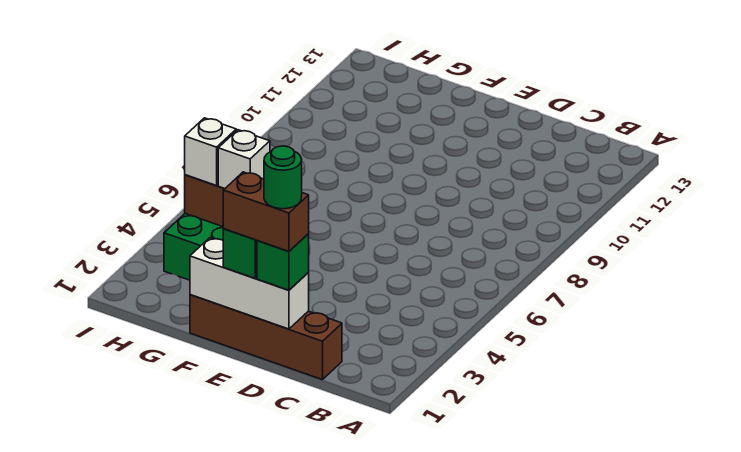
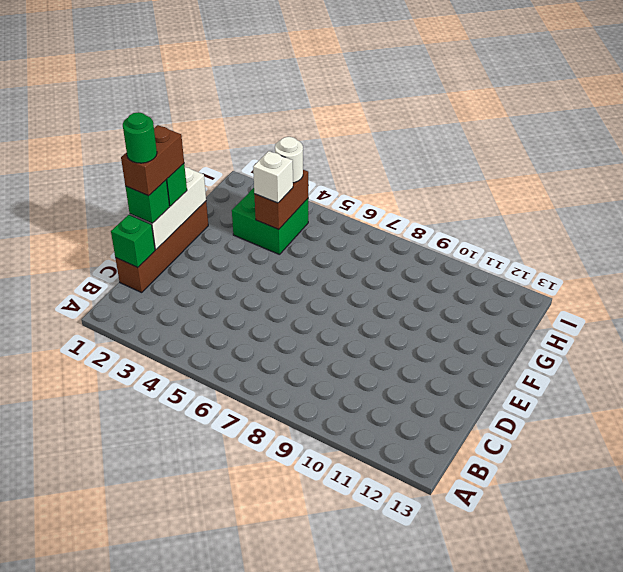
none -> green brick C1 level 2
white brick H4 level 3 -> white round brick H4 level 3

